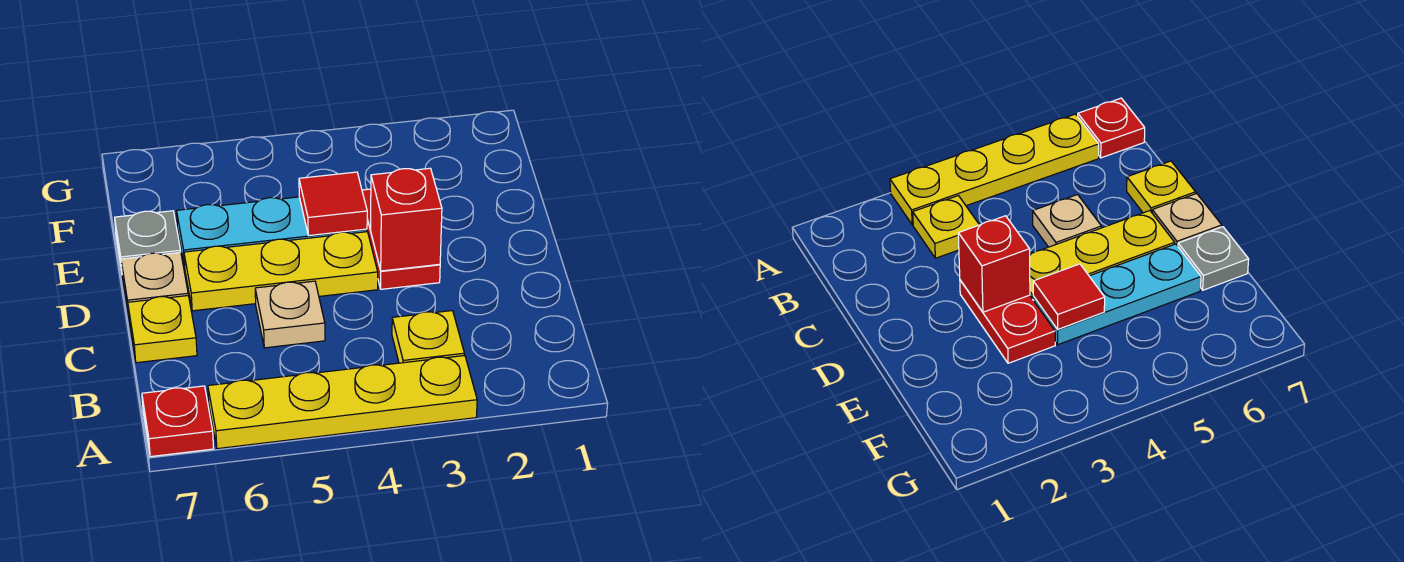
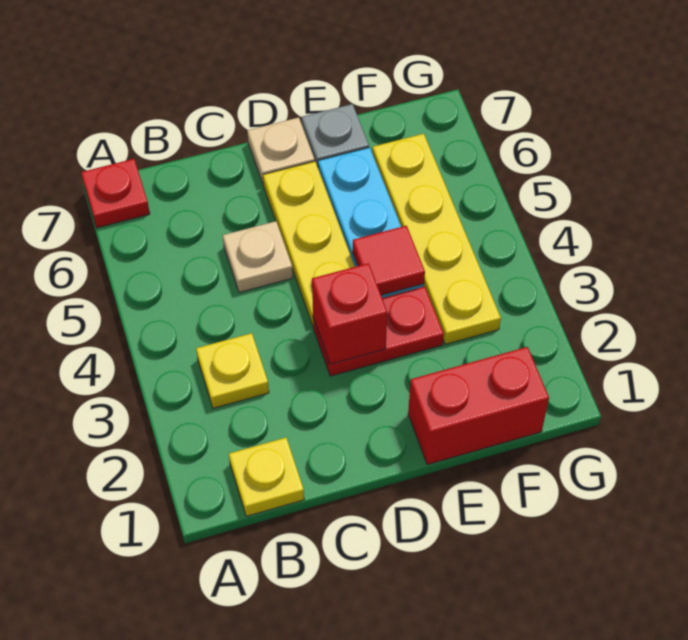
yellow plate A3:A6 level 1 -> yellow plate F3:F6 level 1
yellow plate C7 level 1 -> yellow plate B1 level 1
none -> red brick E1:F1 level 1

